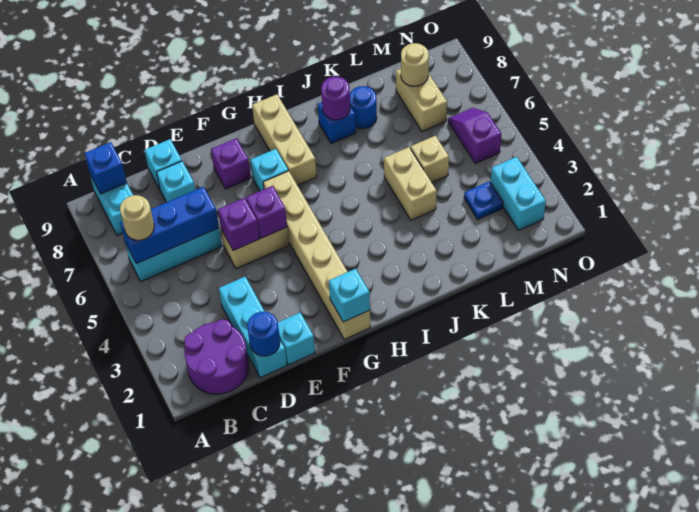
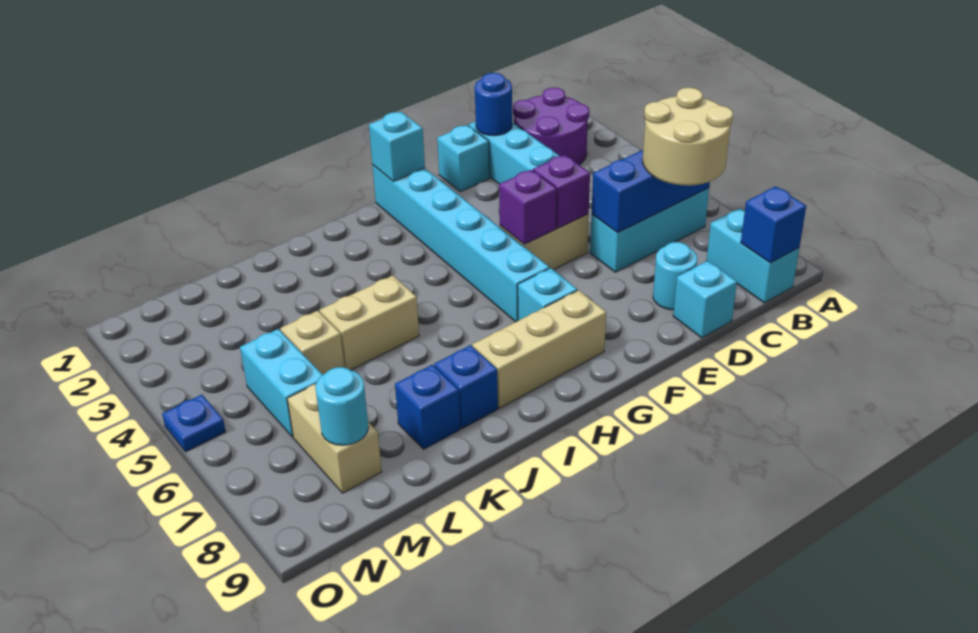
tan round brick B6 level 3 -> tan round brick B6:C7 level 3
cyan brick D8 level 1 -> cyan round brick D8 level 1
purple brick F8 level 1 -> none
tan brick G1:G6 level 1 -> cyan brick G1:G6 level 1
tan brick H7:H9 level 1 -> tan brick G8:I8 level 1
purple round brick J8 level 2 -> none
tan brick K4:K5 level 1 -> tan brick J5:K5 level 1
blue round brick K8 level 1 -> blue brick K8 level 1
blue plate M3 level 1 -> blue plate O5 level 1
tan round brick M8 level 2 -> cyan round brick M8 level 2
cyan brick N2:N3 level 1 -> cyan brick M5:M6 level 1
purple slope N5:N6 level 1 top 5 -> none

